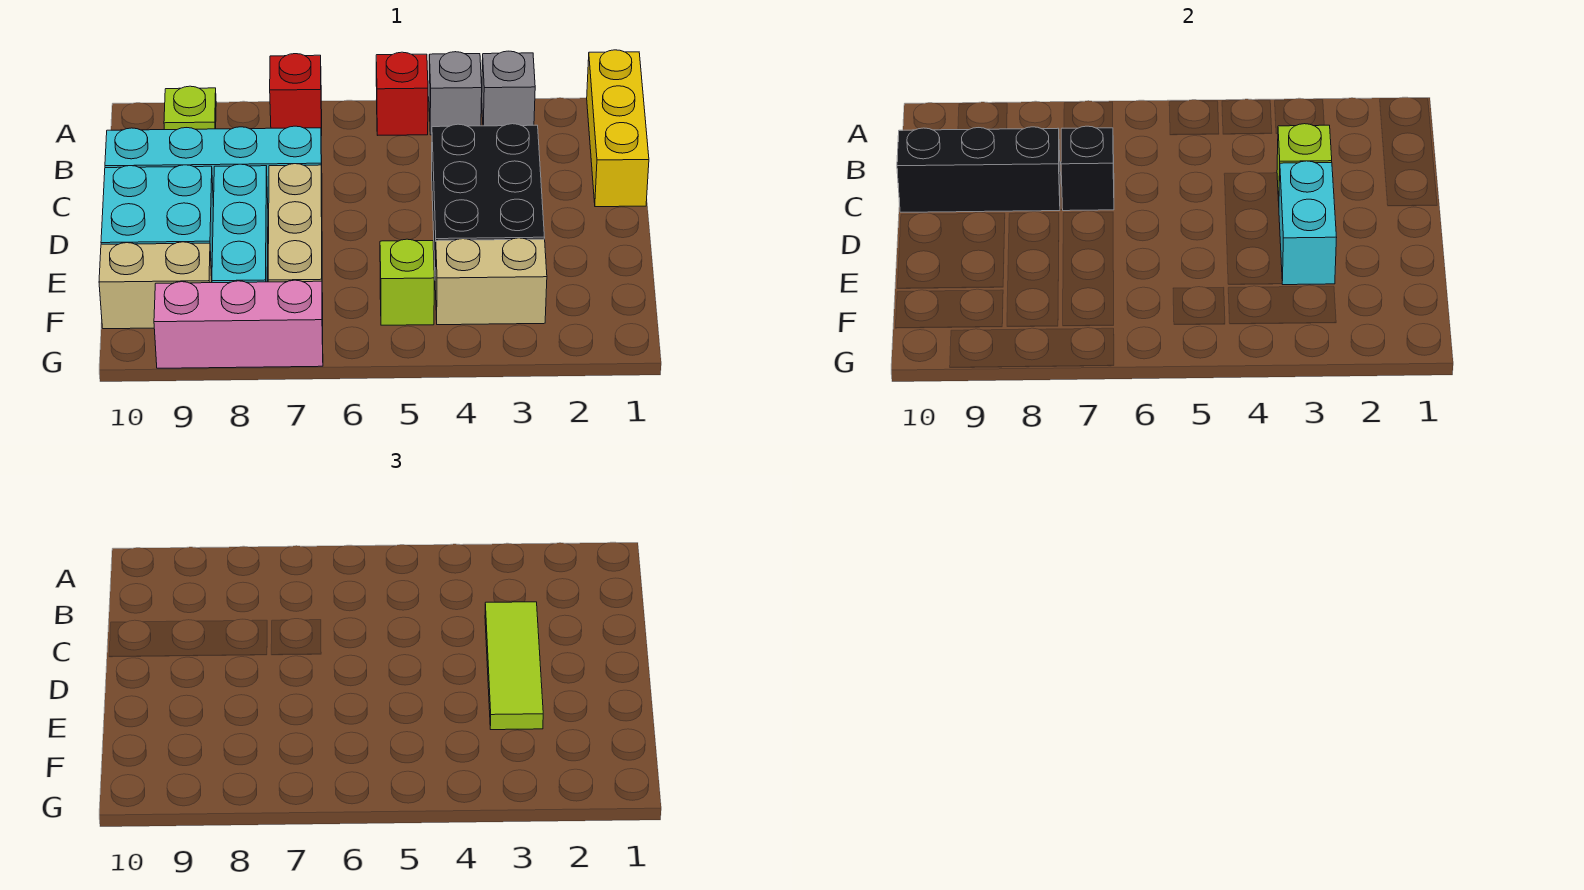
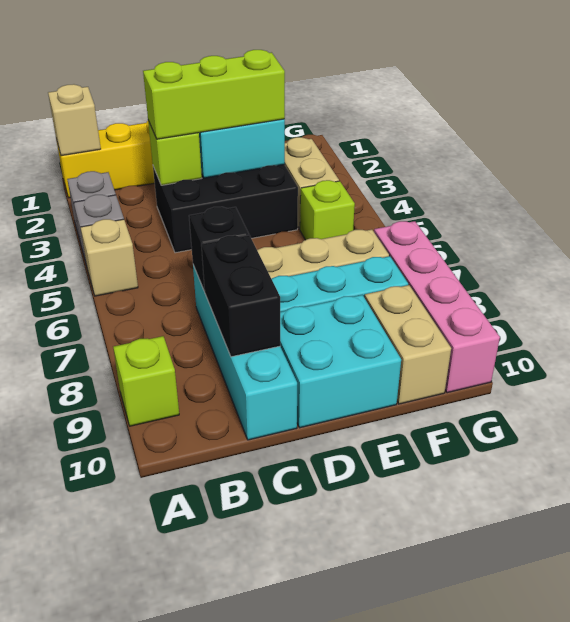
none -> tan brick A1 level 2
red brick A5 level 1 -> tan brick A5 level 1
red brick A7 level 1 -> none
lime plate A9 level 1 -> lime brick A9 level 1
lime tile C3:E3 level 3 -> lime brick C3:E3 level 3
black brick C8:C10 level 2 -> black brick C8:C9 level 2
pink brick G7:G9 level 1 -> pink brick G7:G10 level 1

